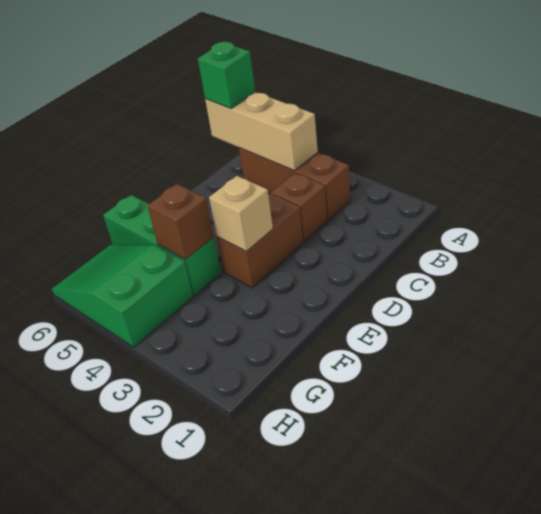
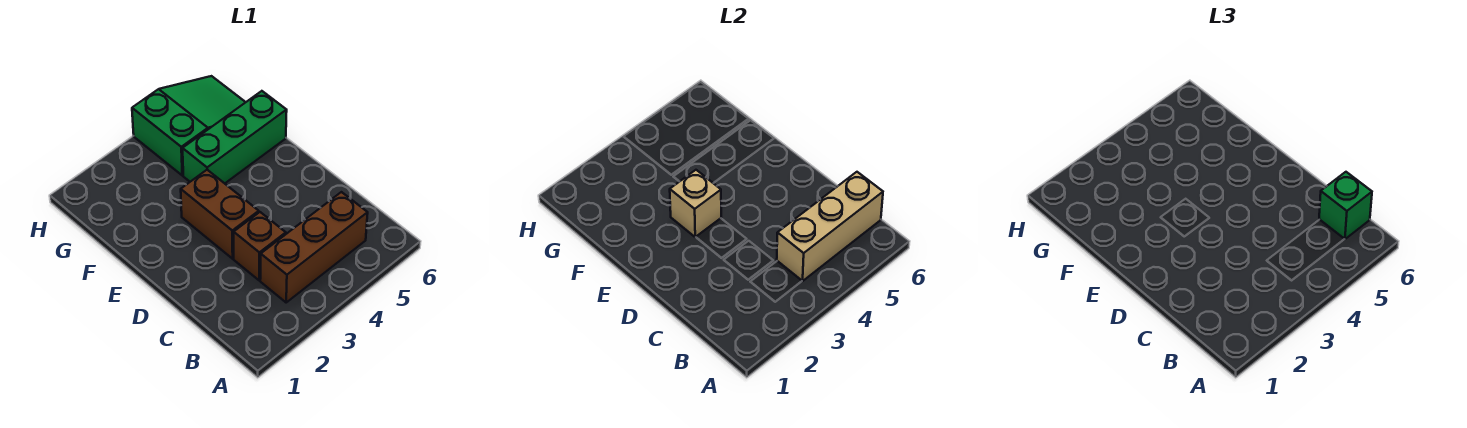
brown brick F4 level 2 -> none

